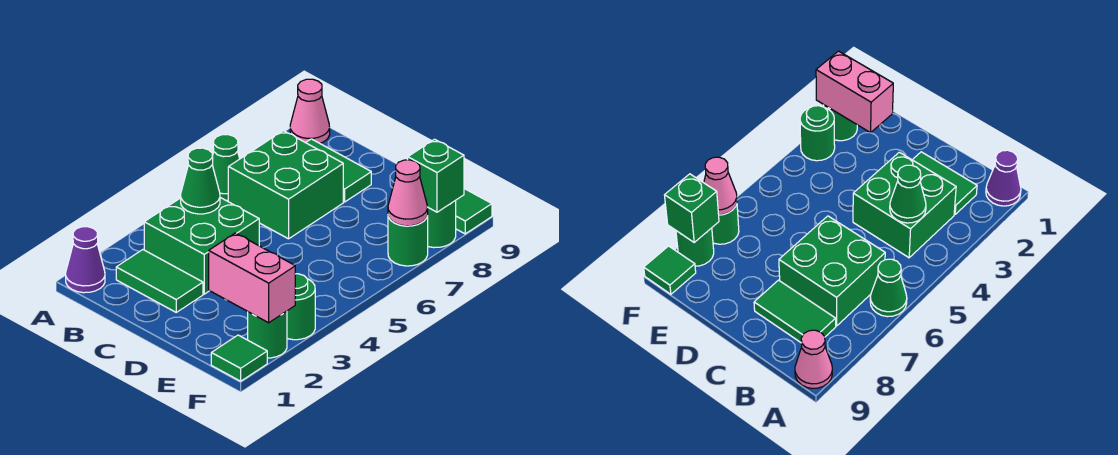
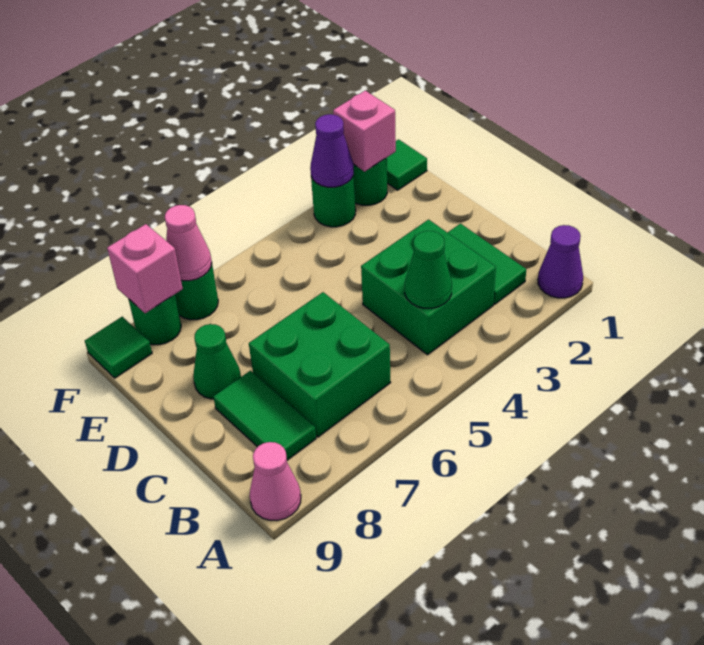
green cone A6 level 1 -> green cone D8 level 1
pink brick E2:F2 level 2 -> pink brick F2 level 2
none -> purple cone F3 level 2
green brick F8 level 2 -> pink brick F8 level 2

